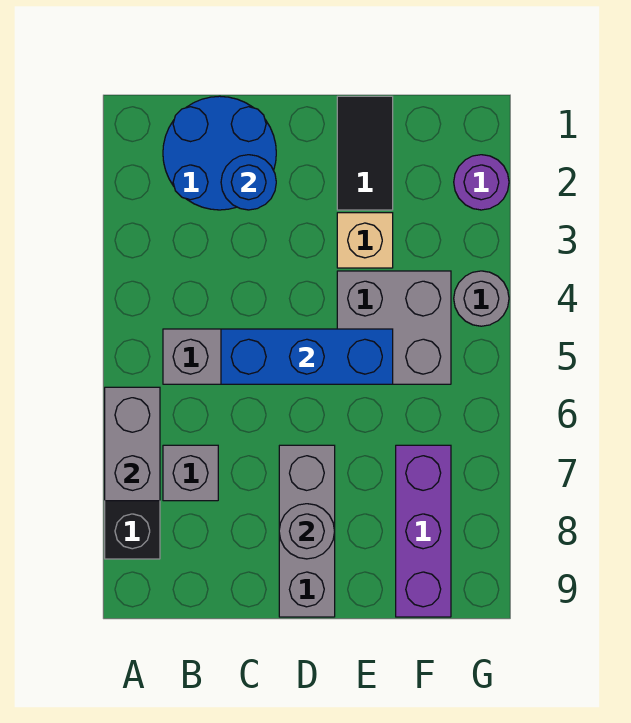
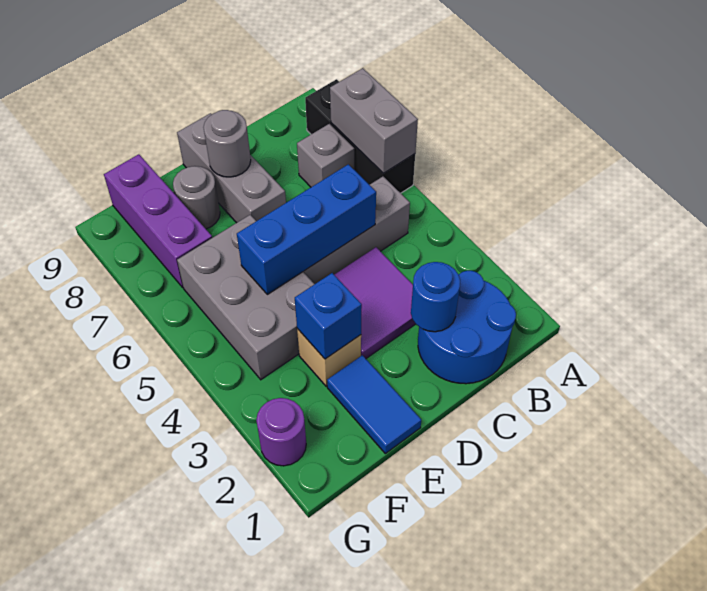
none -> purple tile C3:D4 level 1
black tile E1:E2 level 1 -> blue tile E1:E2 level 1
none -> blue brick E3 level 2
grey brick E4:F5 level 1 -> grey brick E4:F6 level 1
grey round brick G4 level 1 -> grey round brick E8 level 1

